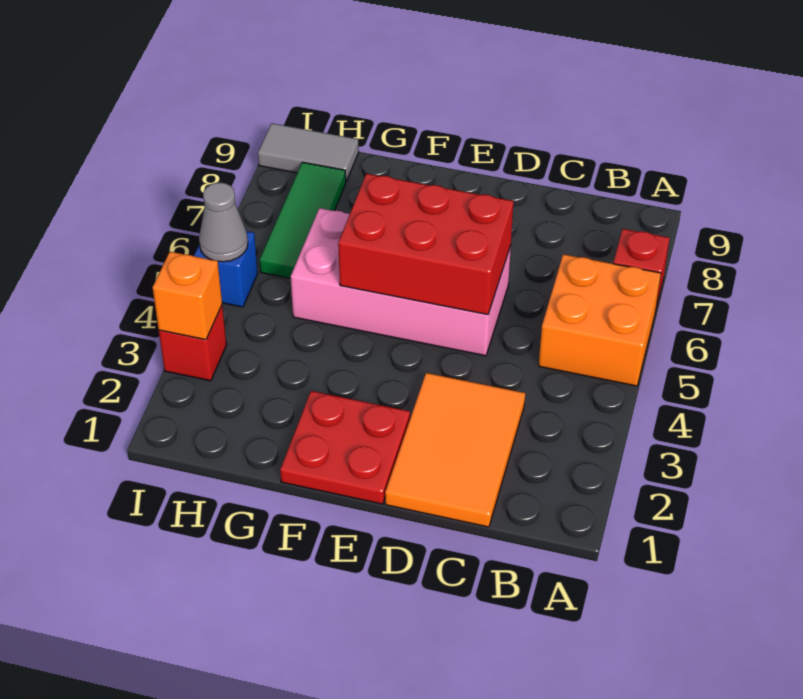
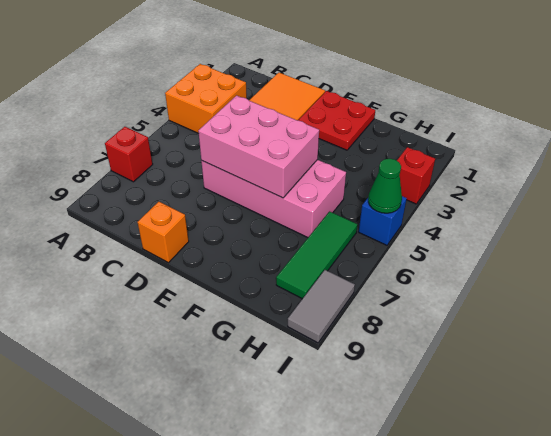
orange brick A5:B6 level 1 -> orange brick A3:B4 level 1
red brick D5:F6 level 2 -> pink brick D5:F6 level 2
grey tile H9:I9 level 1 -> grey tile I8:I9 level 1
orange brick I3 level 2 -> orange brick D9 level 1
grey cone I5 level 2 -> green cone I5 level 2

